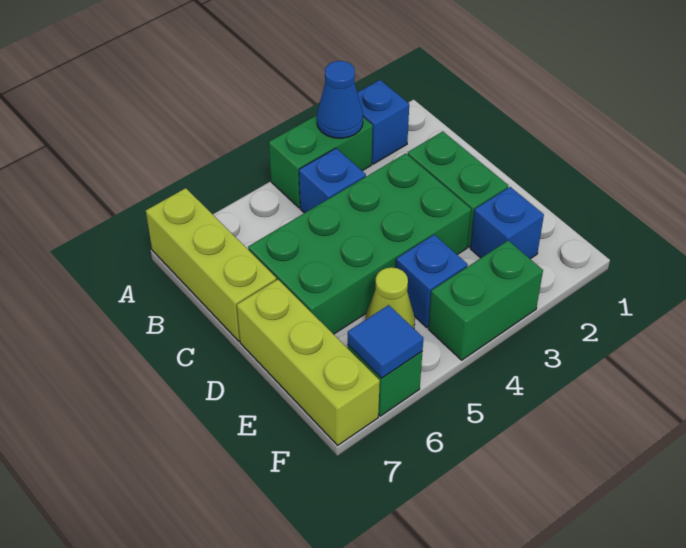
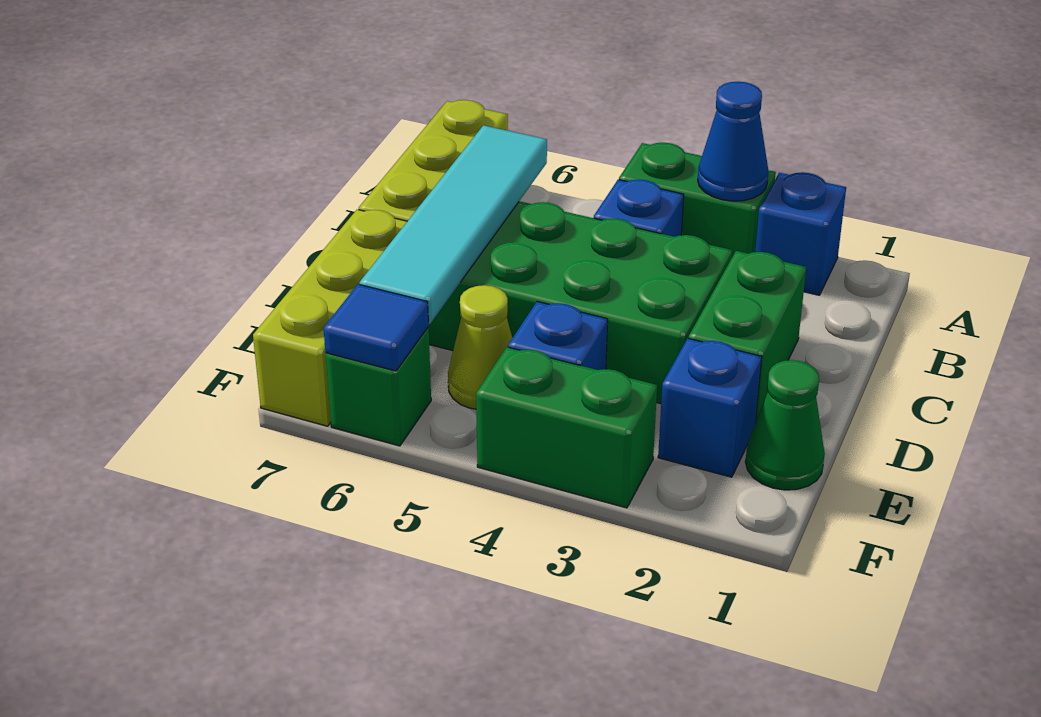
none -> cyan tile B6:E6 level 2
none -> green cone E1 level 1

